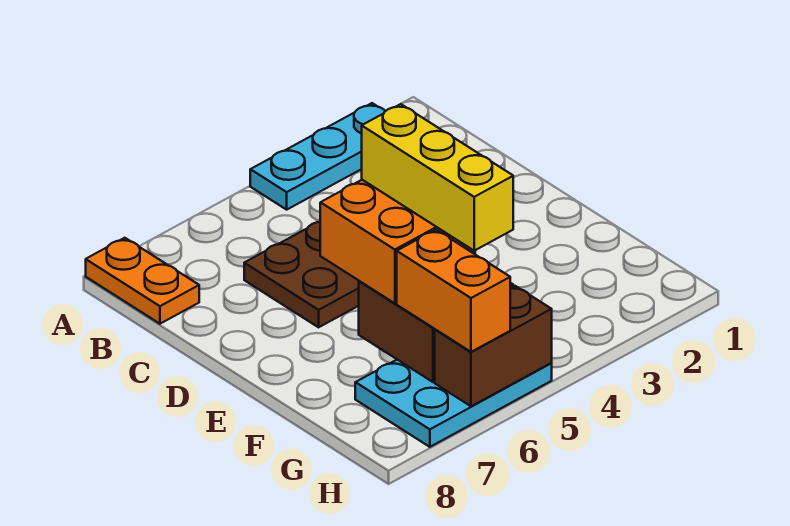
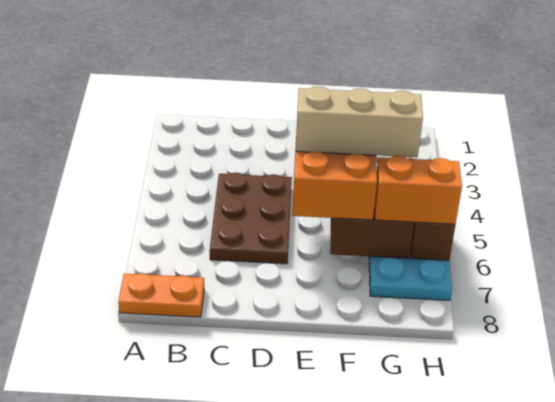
cyan plate A2:A4 level 1 -> none
yellow brick E5:G5 level 4 -> tan brick E5:G5 level 4

